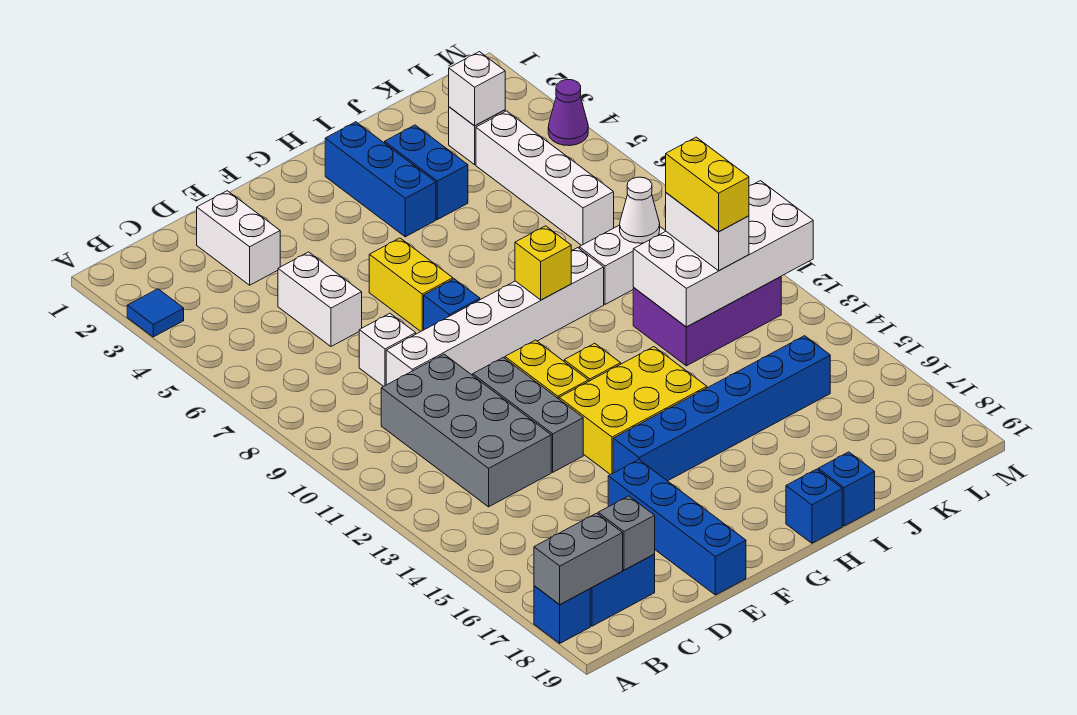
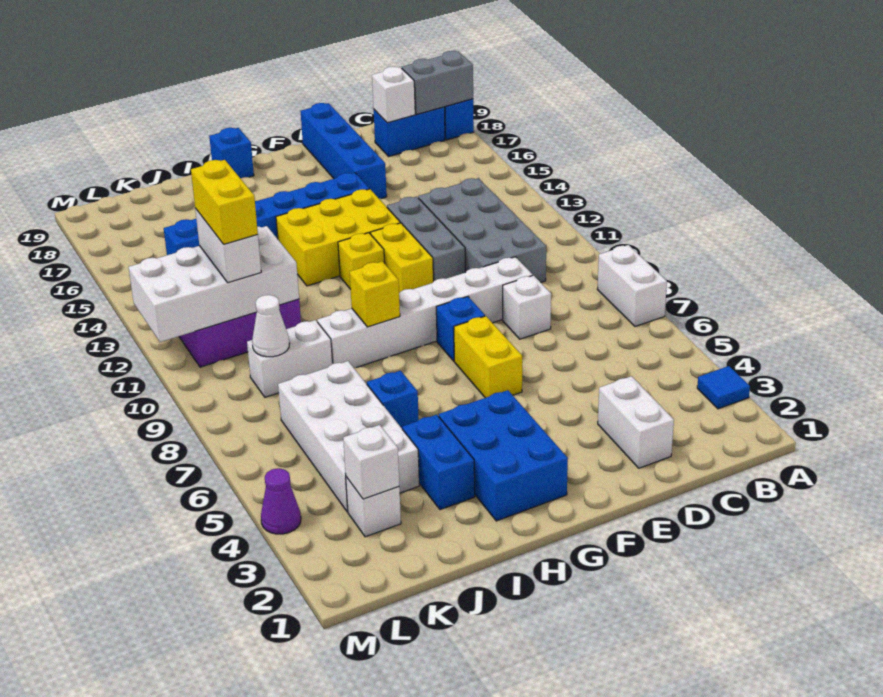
grey brick C18 level 2 -> white brick C18 level 2
white brick D5:D6 level 1 -> white brick A7:A8 level 1
blue brick H2:H4 level 1 -> blue brick G2:H4 level 1
blue brick I19 level 1 -> blue brick I6 level 1
white brick K4:K7 level 1 -> white brick J4:K7 level 1

